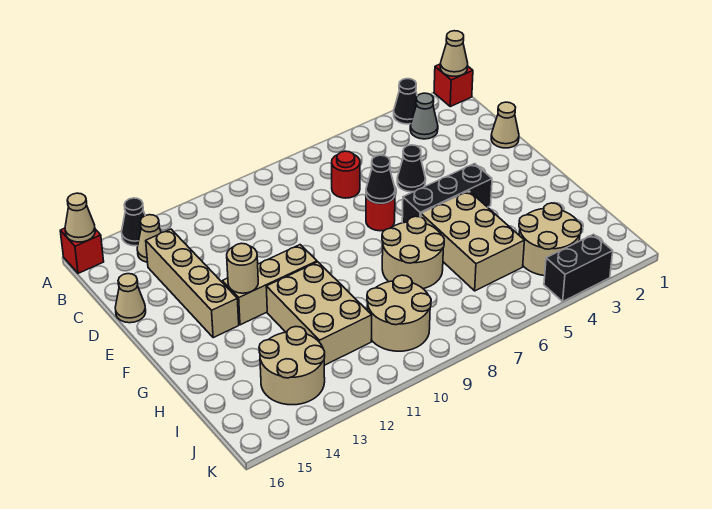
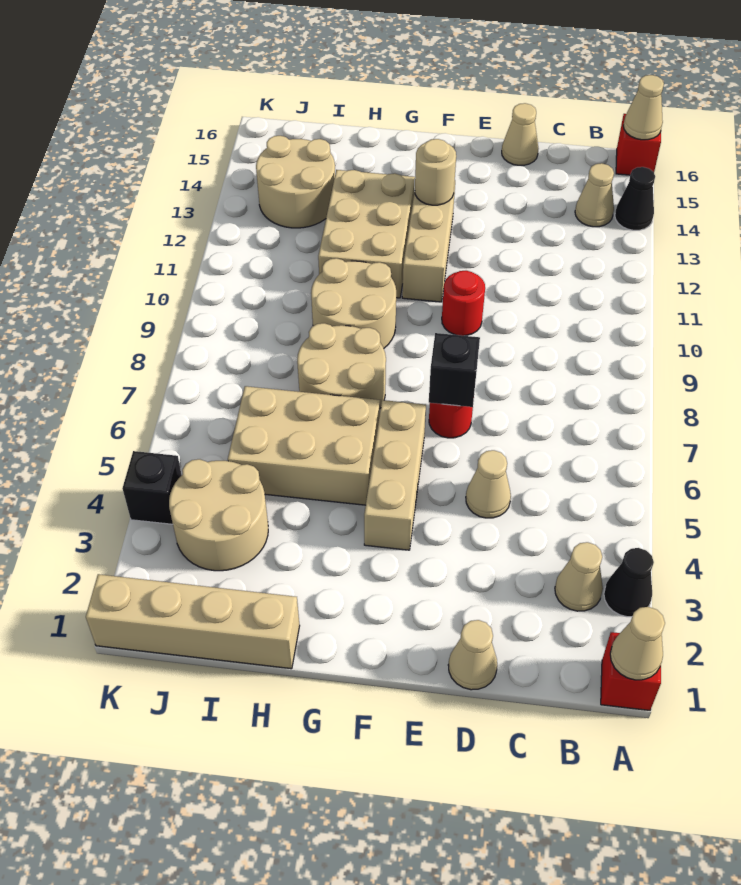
grey cone B3 level 1 -> tan cone B3 level 1
red round brick C7 level 1 -> red round brick E10 level 1
tan brick C14:F14 level 1 -> tan brick H1:K1 level 1
black cone D5 level 1 -> tan cone D5 level 1
black cone E7 level 2 -> black brick E7 level 2
black brick F4:F6 level 1 -> tan brick F4:F6 level 1
tan brick G11:I12 level 1 -> tan brick G11:H13 level 1
tan round brick I9:J10 level 1 -> tan round brick G9:H10 level 1
black brick K3:K4 level 1 -> black brick K4 level 1

